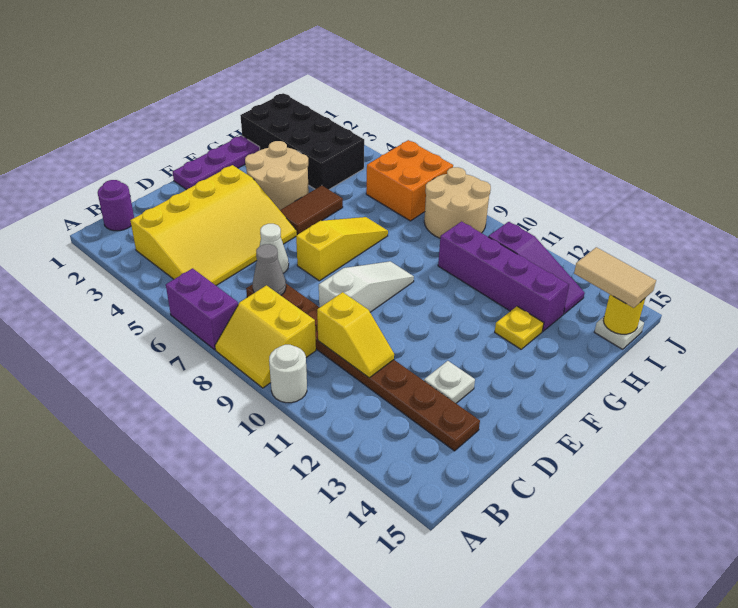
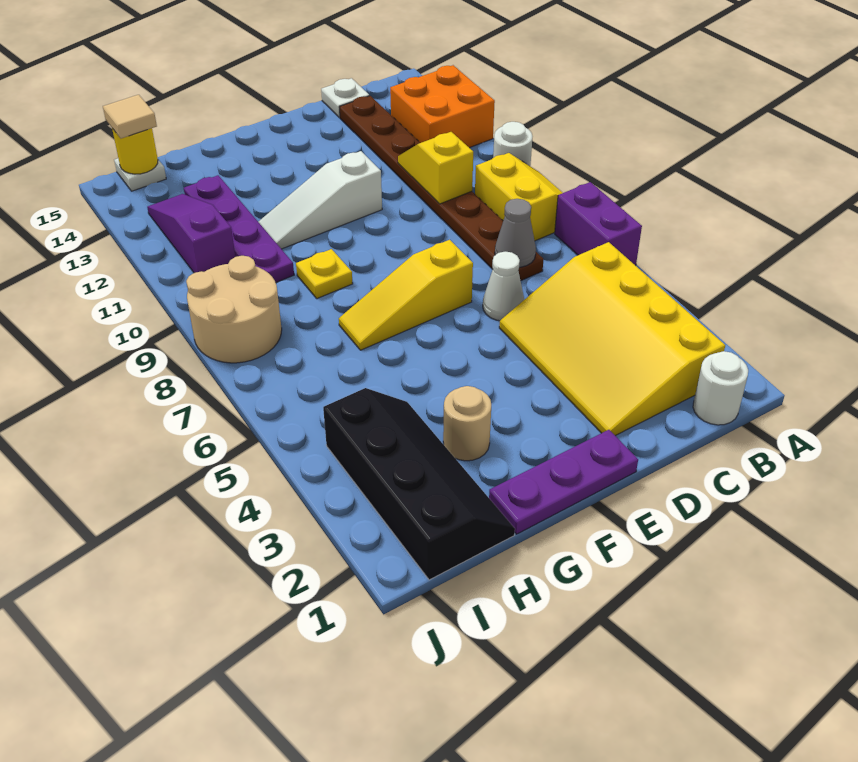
purple round brick B1 level 1 -> white round brick B1 level 1
yellow slope B3:E5 level 1 top 3 -> yellow slope B2:D5 level 1 top B
white slope D9:F9 level 1 top D -> white slope E11:G11 level 1 top E
white plate D13 level 1 -> white plate C15 level 1
tan round brick F3:G4 level 1 -> tan round brick G3 level 1
brown tile F5:G5 level 1 -> none
yellow plate G13 level 1 -> yellow plate G9 level 1
black brick H1:I4 level 1 -> black slope H1:I4 level 1 top I
purple brick H10:H13 level 1 -> purple plate H10:H13 level 1
orange brick I6:J7 level 1 -> orange brick A12:B13 level 1
tan tile I14:I15 level 3 -> tan tile I15 level 3

